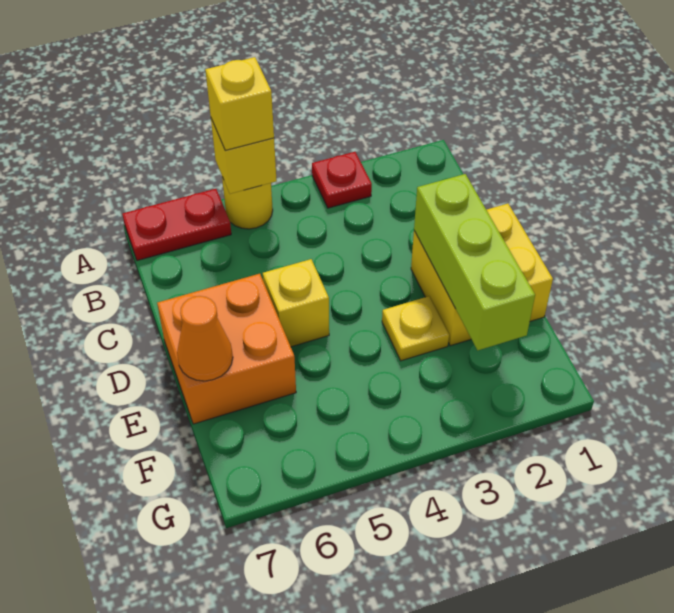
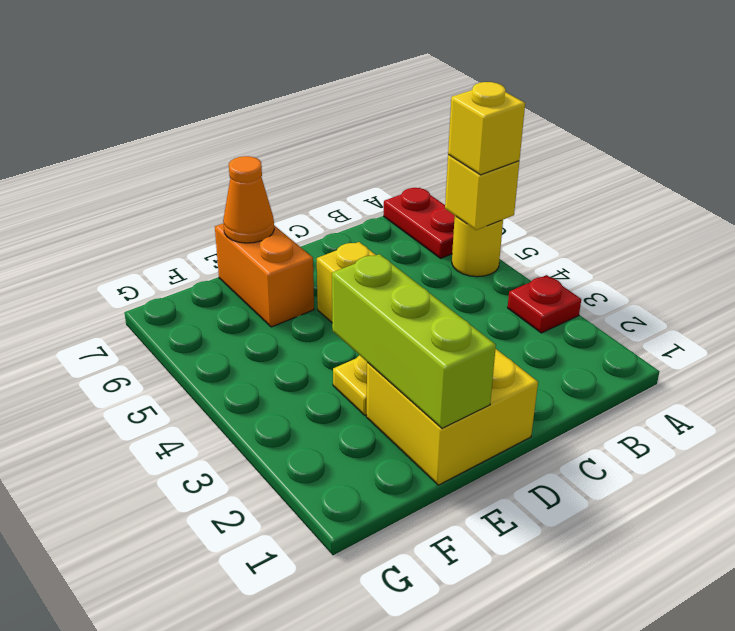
lime brick D2:F2 level 2 -> lime brick E1:E3 level 2
orange brick D6:E7 level 1 -> orange brick E6:E7 level 1

